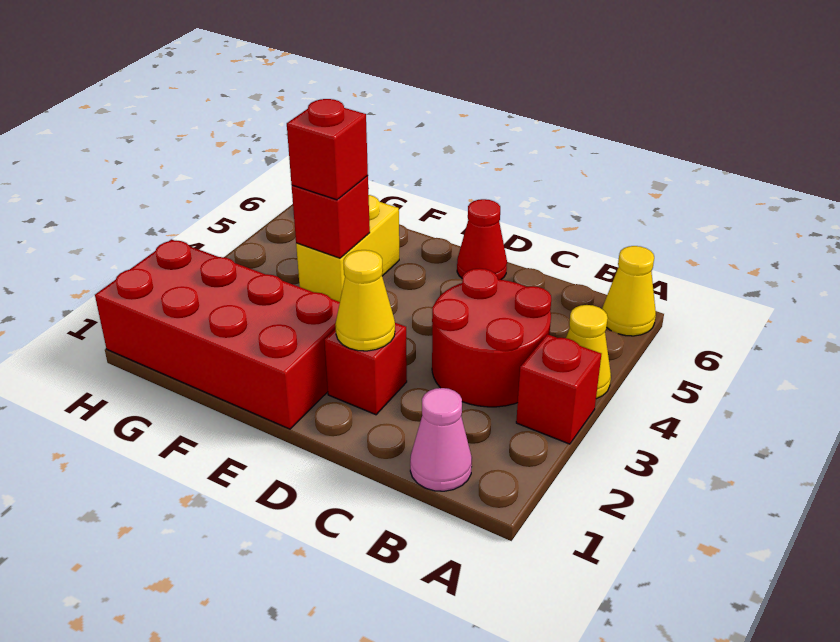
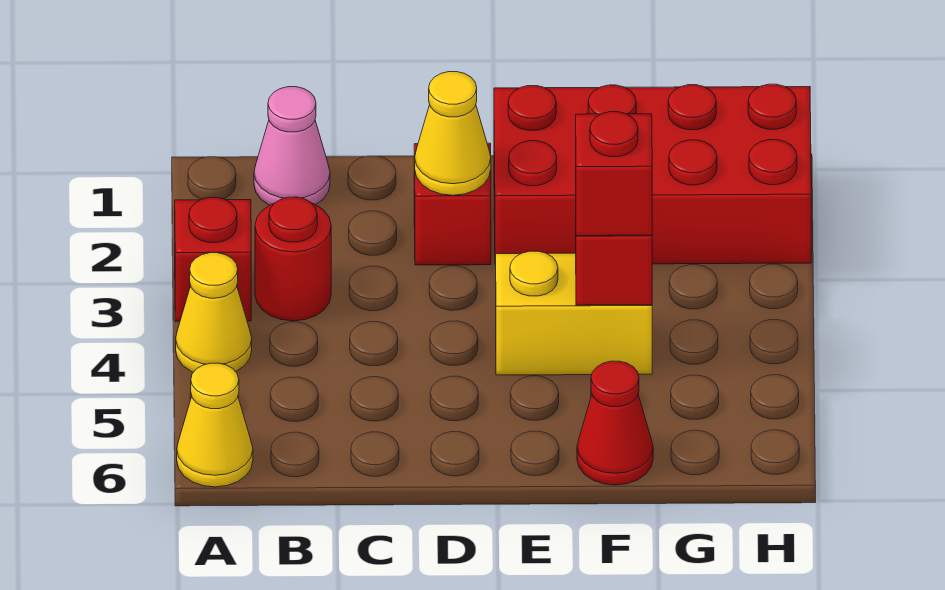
red round brick B3:C4 level 1 -> red round brick B3 level 1
red cone D6 level 1 -> red cone F6 level 1
yellow brick F4:F5 level 1 -> yellow brick E4:F4 level 1

